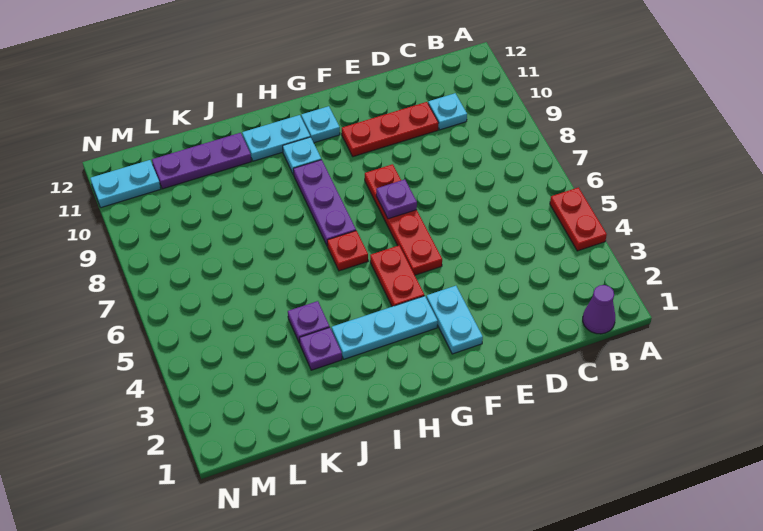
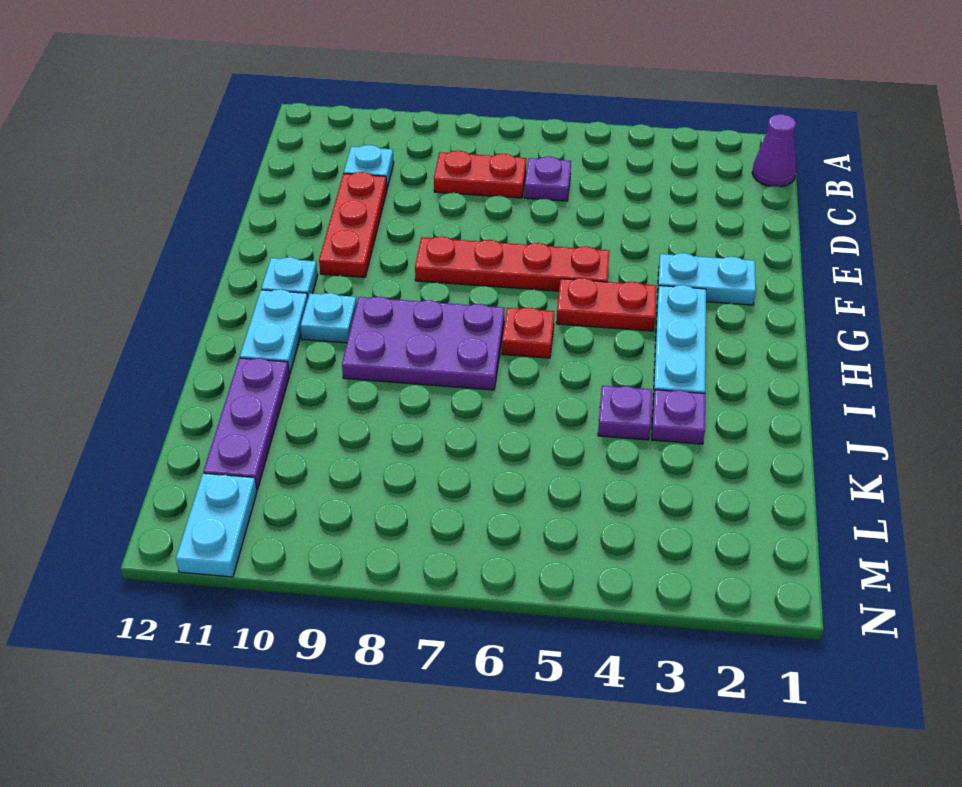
red plate A4:A5 level 1 -> red plate C7:C8 level 1
purple plate F7 level 2 -> purple plate C6 level 1
purple plate H7:H9 level 1 -> purple plate H7:I9 level 1

